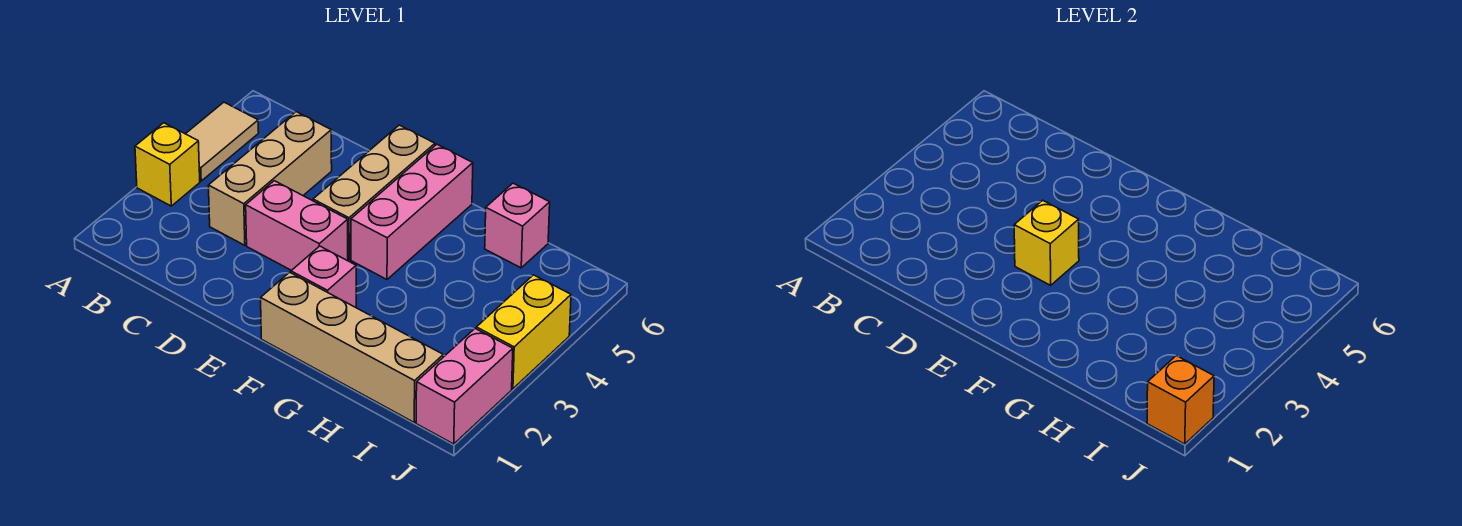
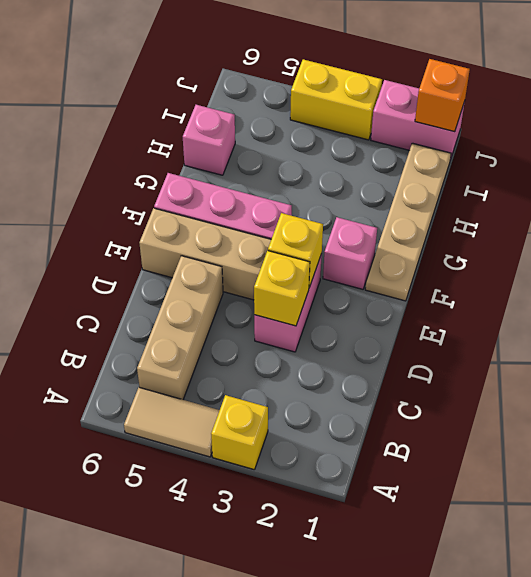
tan brick C3:C5 level 1 -> tan brick B5:D5 level 1
none -> yellow brick D3 level 2
tan brick F1:I1 level 1 -> tan plate F1:I1 level 1

